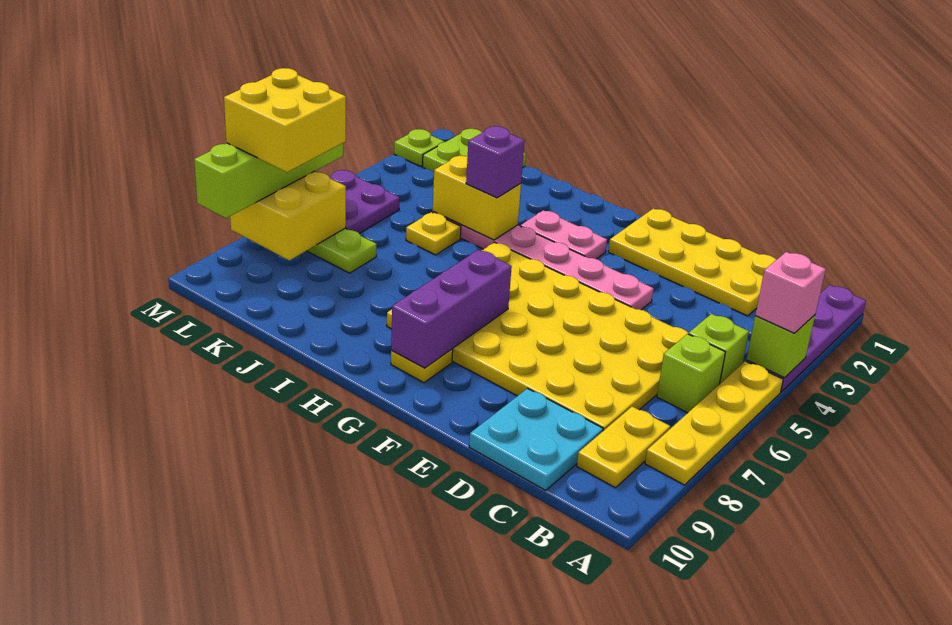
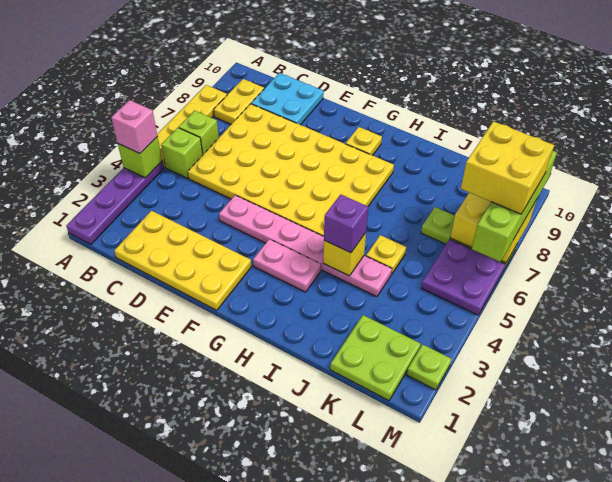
purple brick G7:G9 level 2 -> none
yellow brick I4:J4 level 2 -> yellow brick I4 level 2

